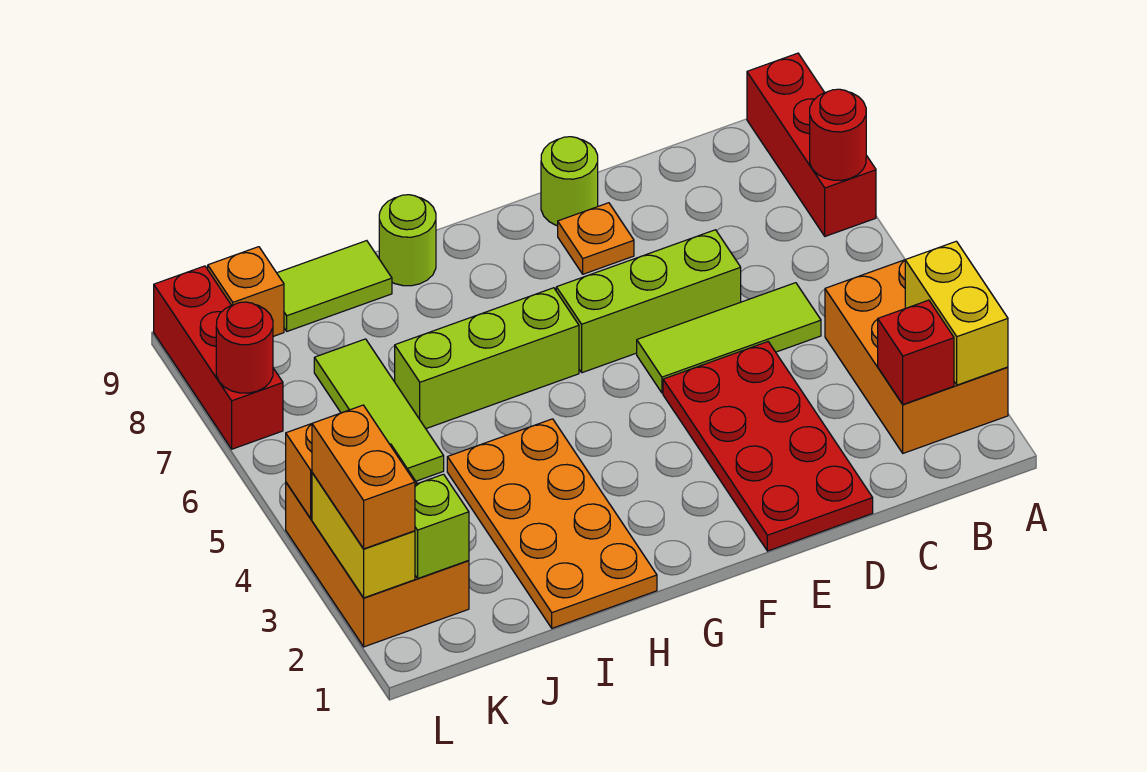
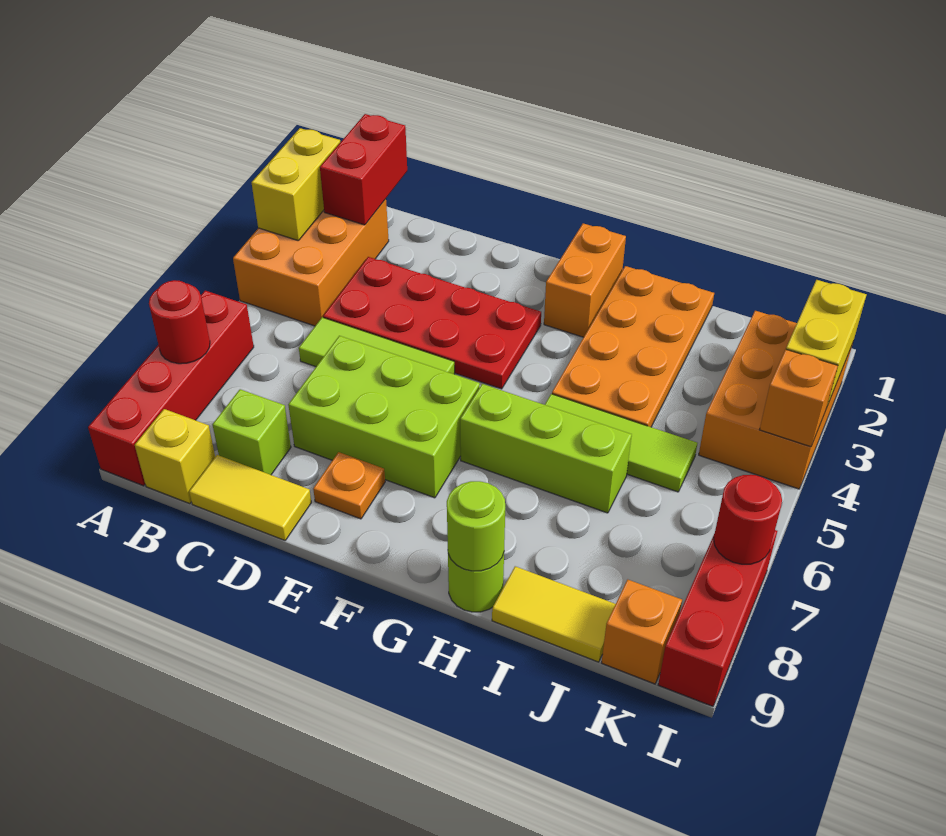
red brick A7:A9 level 1 -> red brick A6:A9 level 1
red brick B2 level 2 -> red brick B1:B2 level 2
none -> yellow brick B9 level 1
none -> yellow tile C9:D9 level 1
red plate D1:E4 level 1 -> red plate C3:F4 level 1
lime brick D6:F6 level 1 -> lime brick D6:F7 level 1
lime round brick E9 level 1 -> lime round brick H9 level 2
lime tile I9:J9 level 1 -> yellow tile I9:J9 level 1
lime tile J5:J7 level 1 -> lime tile H5:J5 level 1
lime brick K2 level 2 -> lime brick C8 level 1
orange brick L2:L3 level 3 -> orange brick G1:G2 level 1

